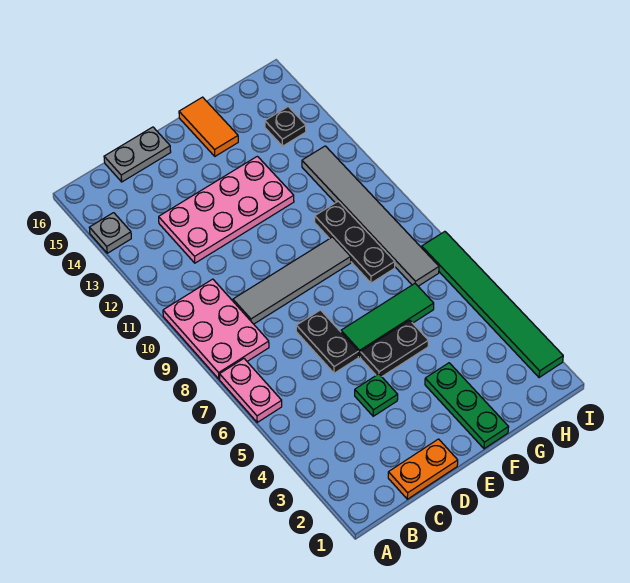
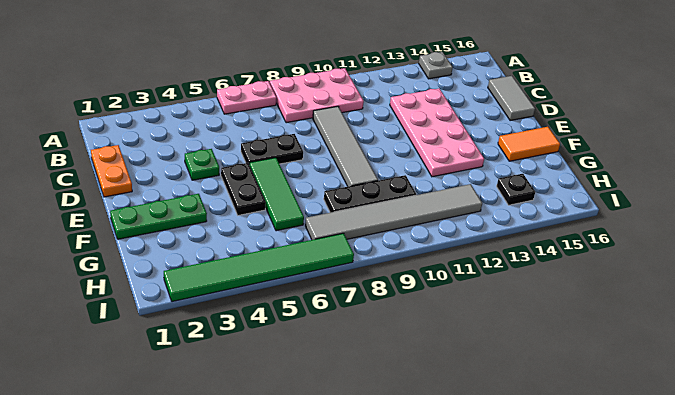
grey plate C16:D16 level 1 -> grey tile C16:D16 level 1

